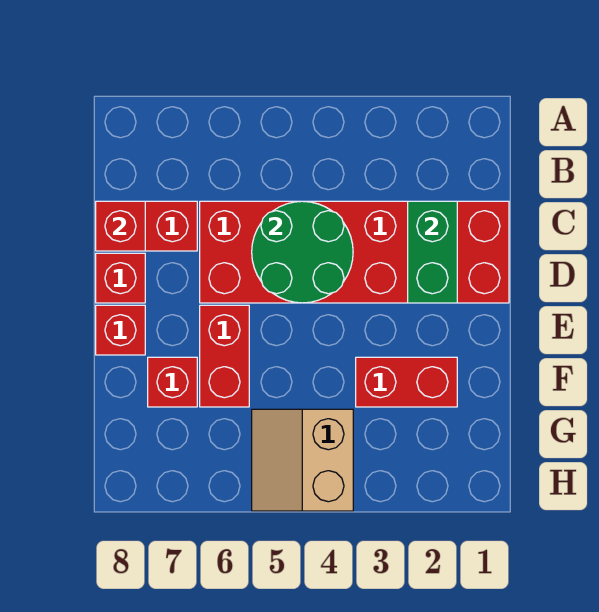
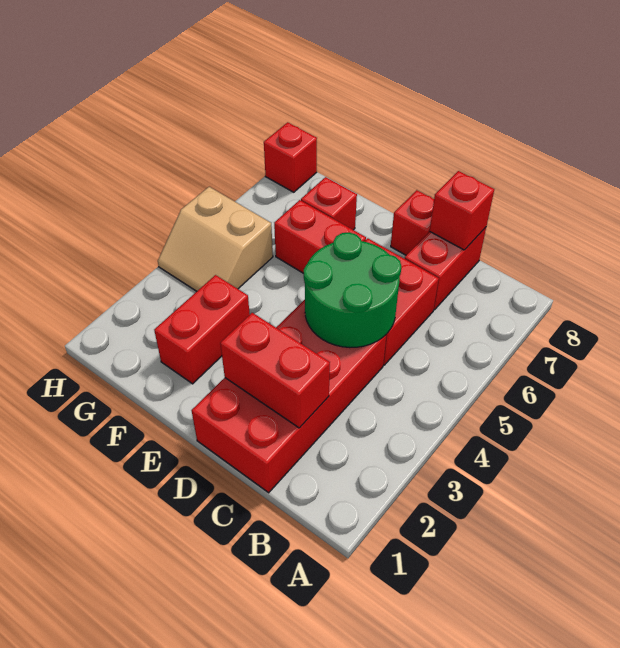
green brick C2:D2 level 2 -> red brick C2:D2 level 2
red brick E8 level 1 -> red brick H8 level 1
tan slope G4:H5 level 1 top 4 -> tan slope G4:H5 level 1 top 5

